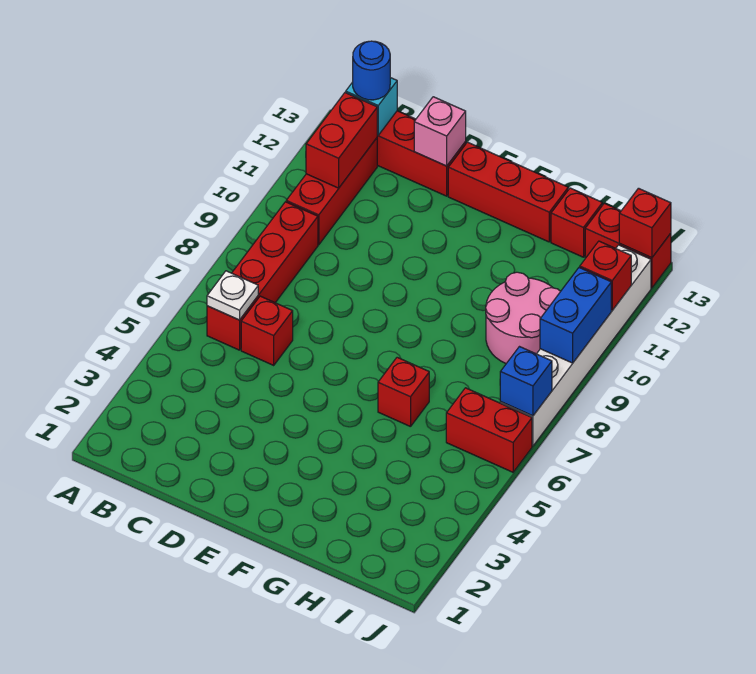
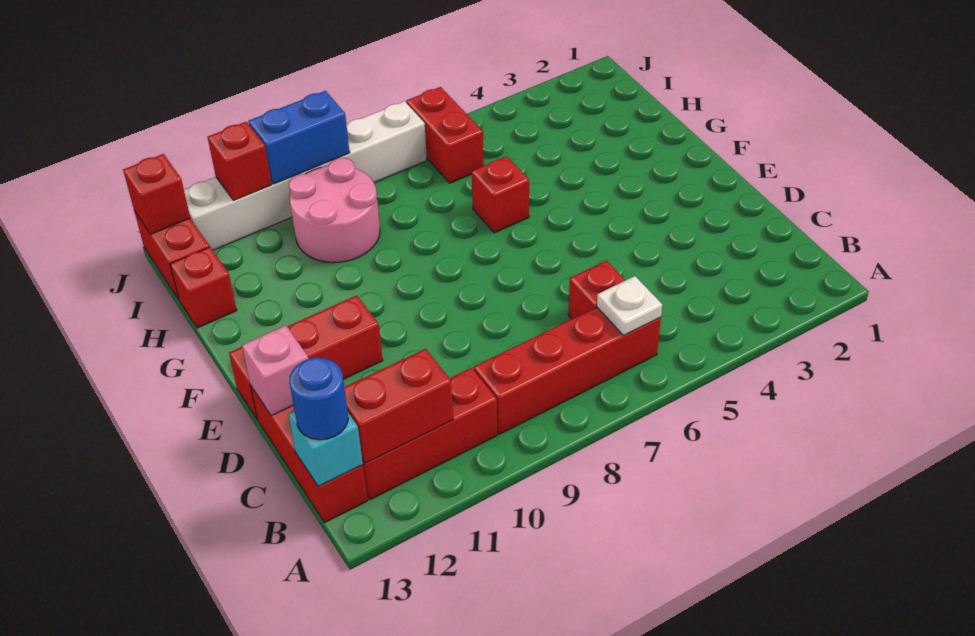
red brick E13:G13 level 1 -> red brick E11:E13 level 1
blue brick J7 level 2 -> none

